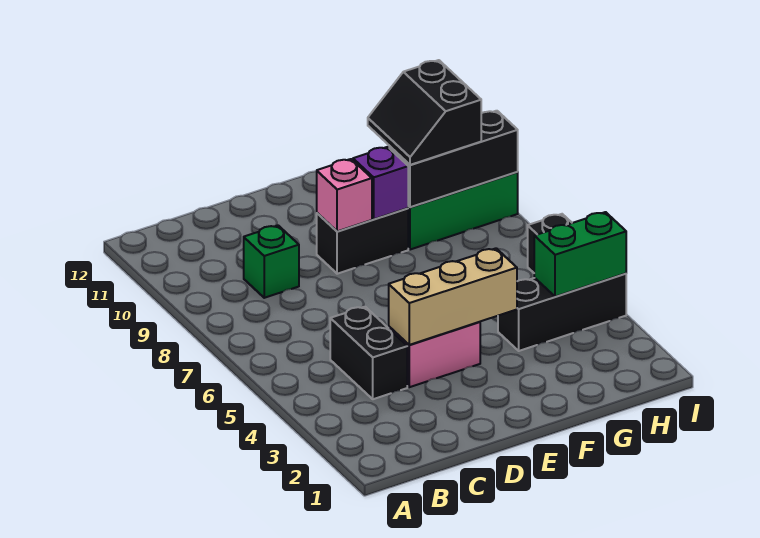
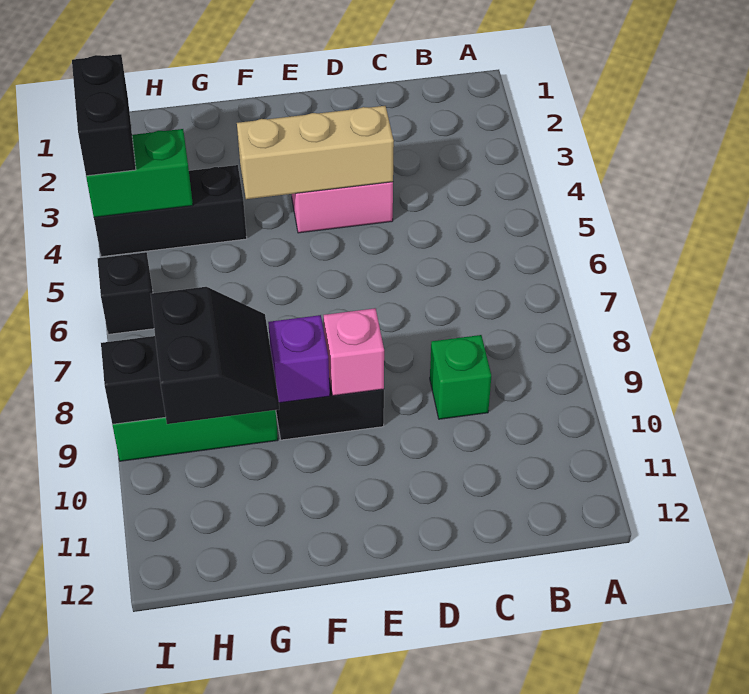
black brick C4:C5 level 1 -> black brick I3:I4 level 3

